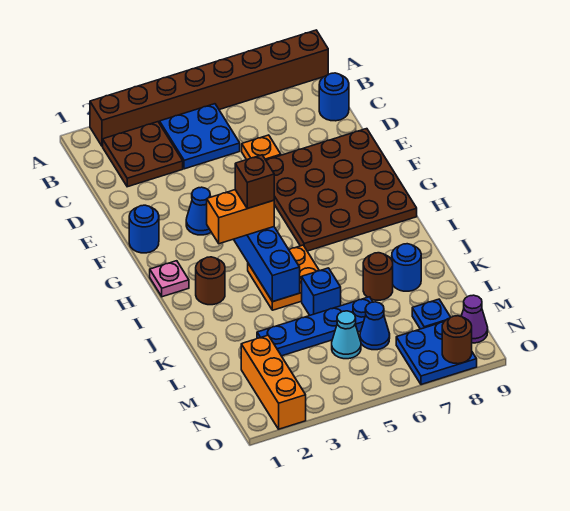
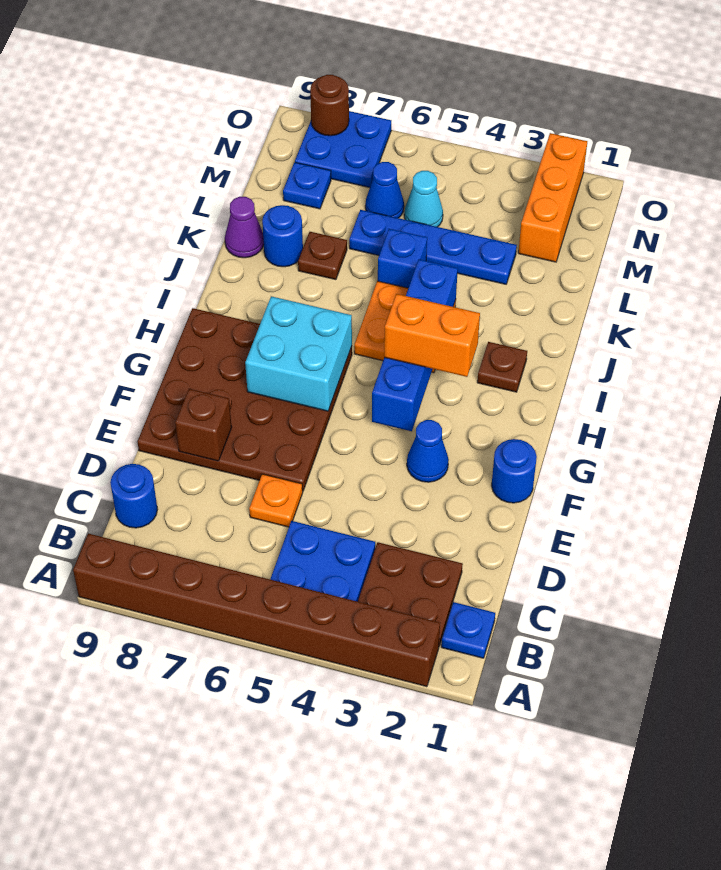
none -> blue plate B1 level 1
none -> cyan brick G6:H7 level 2
pink plate H1 level 1 -> none
brown brick H4 level 4 -> brown brick E8 level 2
brown round brick I2 level 1 -> brown plate I2 level 1
brown round brick K7 level 1 -> brown plate K7 level 1
purple cone N9 level 1 -> purple cone K9 level 1

